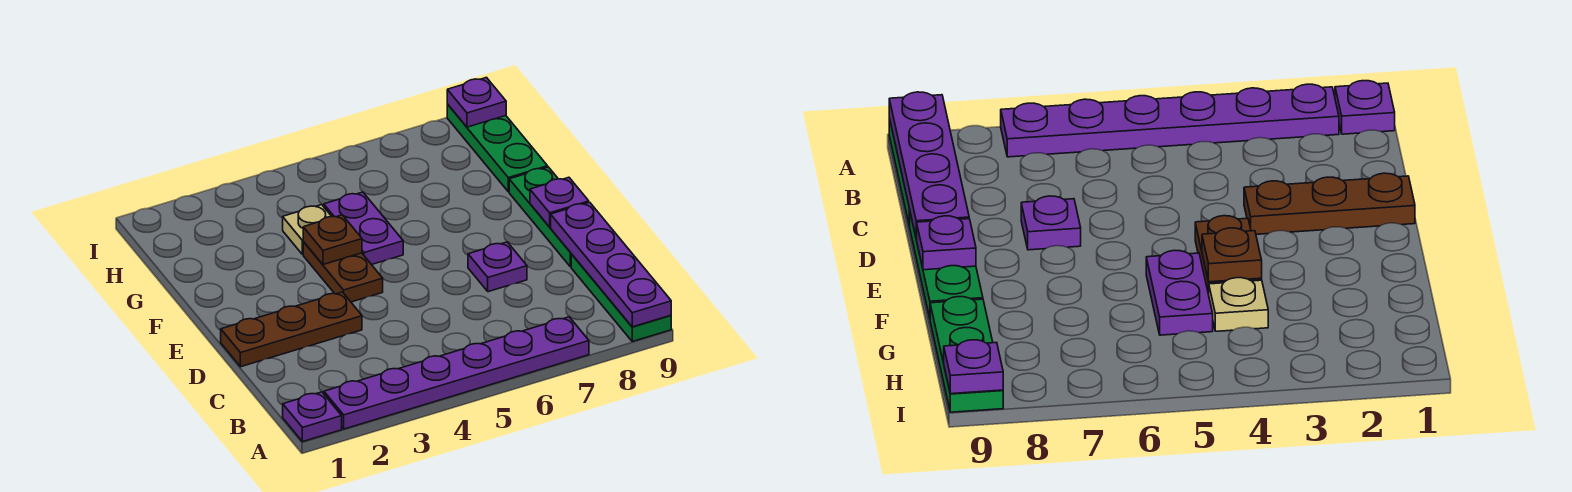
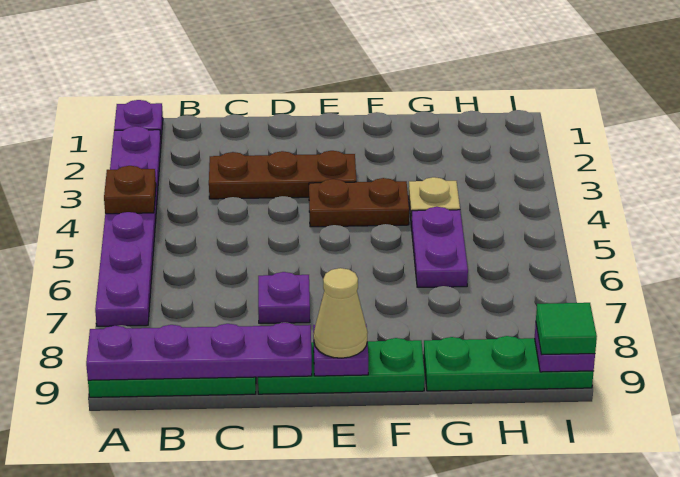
brown plate D1:D3 level 1 -> brown plate C3:E3 level 1
none -> tan cone E9 level 3
brown plate F4 level 2 -> brown plate A4 level 2
purple plate F5:G5 level 1 -> purple plate G5:G6 level 1
none -> green tile I9 level 3

